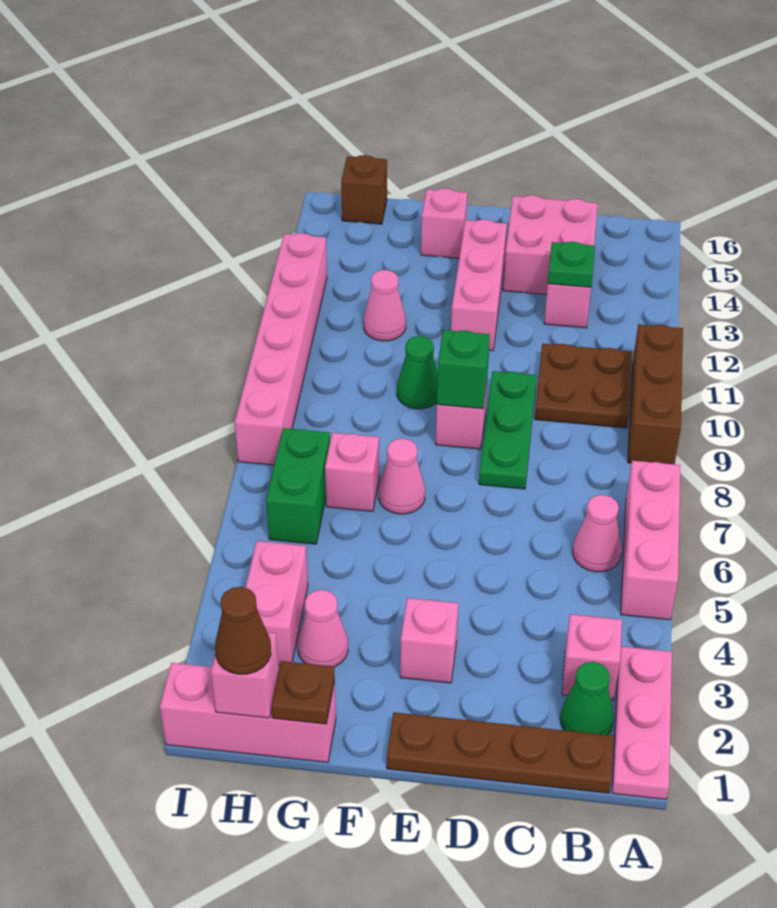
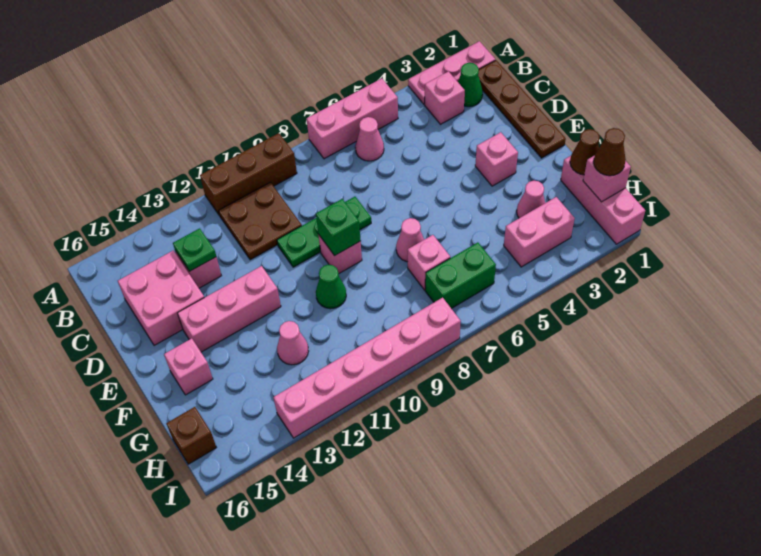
brown plate G1 level 2 -> brown cone G1 level 2

